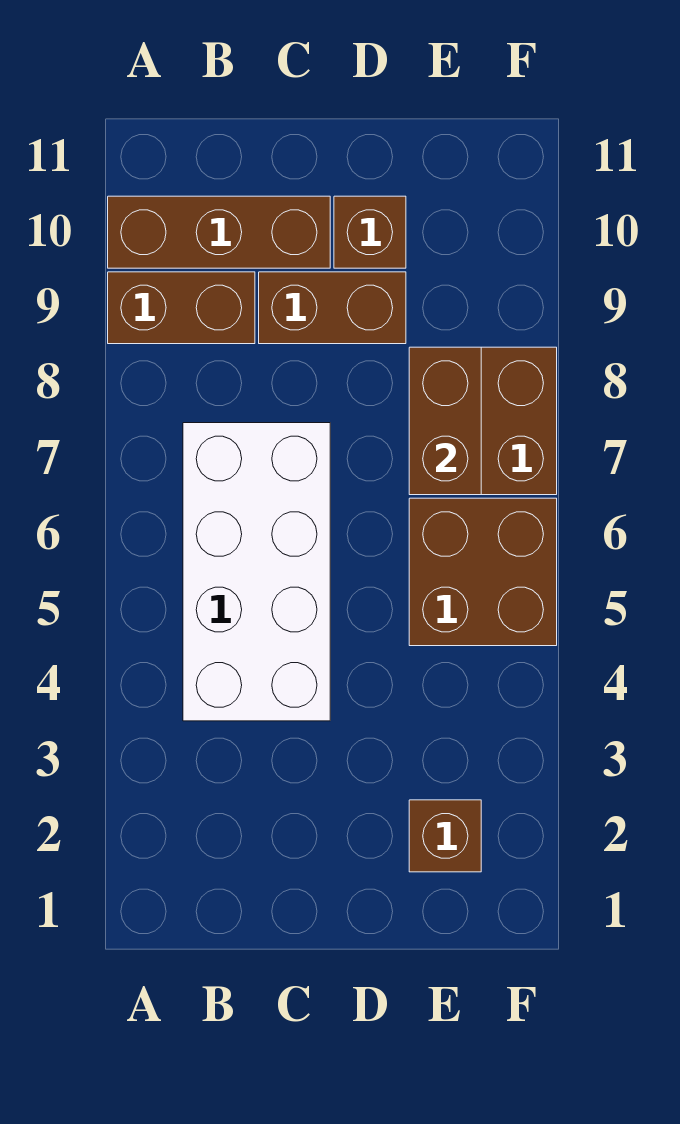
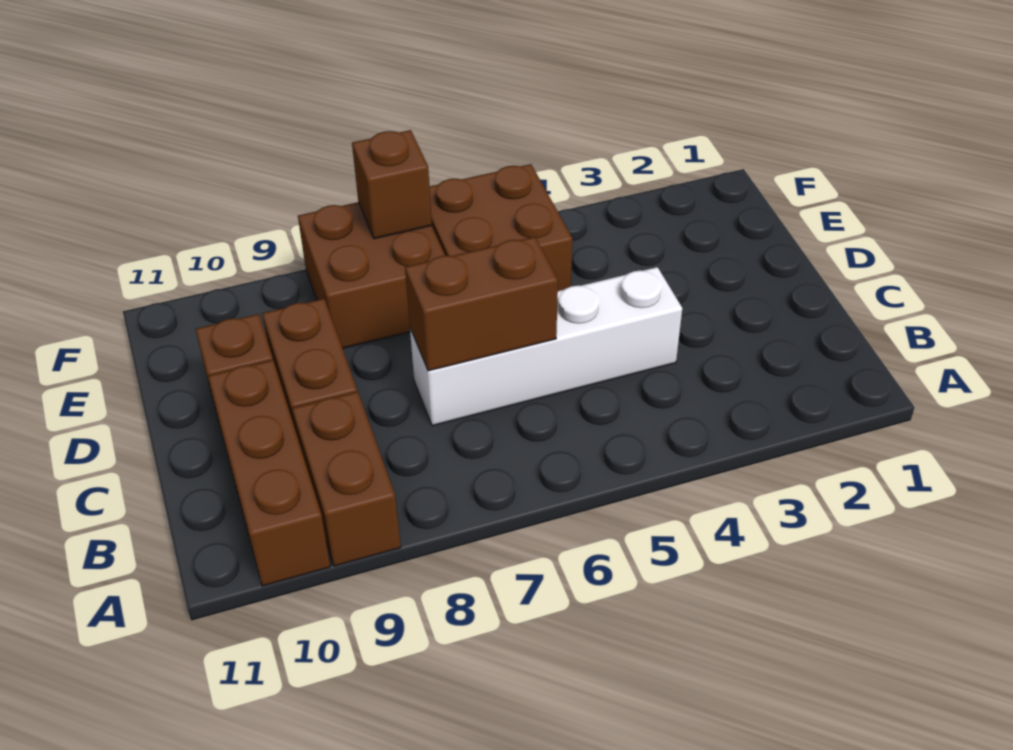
white brick B4:C7 level 1 -> white brick C4:C7 level 1
brown brick E2 level 1 -> brown brick F7 level 2
brown brick E7:E8 level 2 -> brown brick C6:C7 level 2

